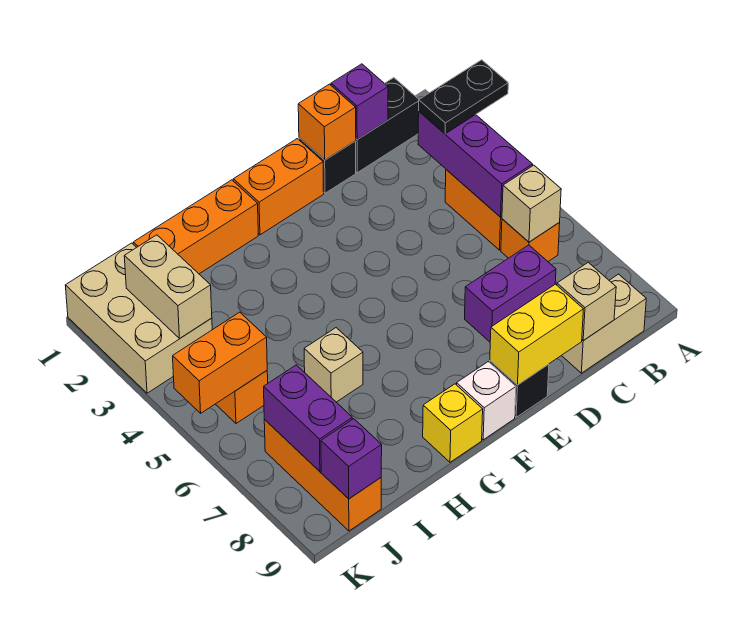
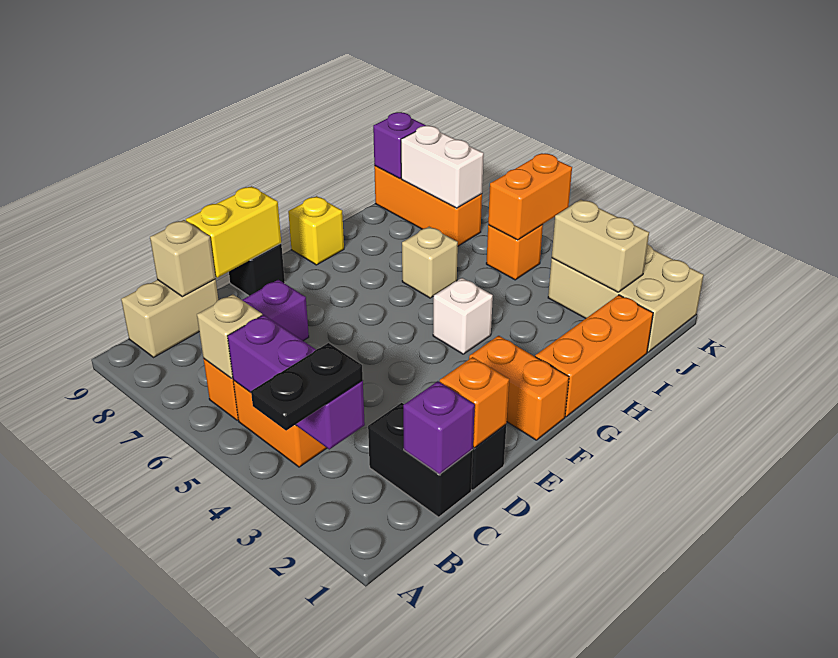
black brick B1:C1 level 1 -> black brick C1:C2 level 1
orange brick E1:F1 level 1 -> orange brick F1:F2 level 1
white brick F9 level 1 -> white brick G4 level 1
purple brick J7:J8 level 2 -> white brick J7:J8 level 2

